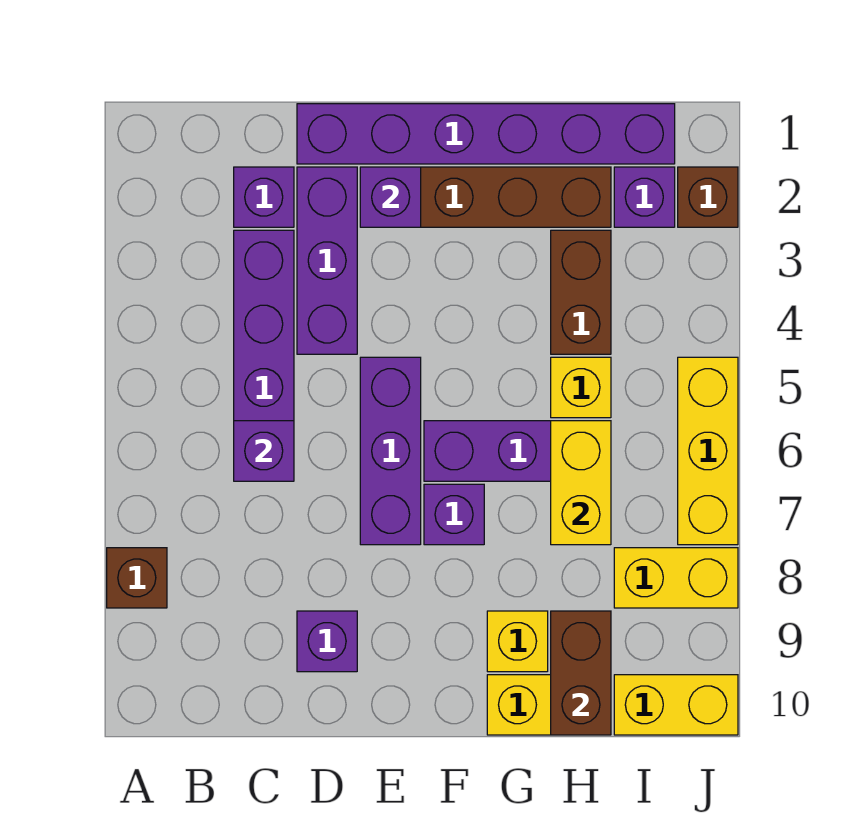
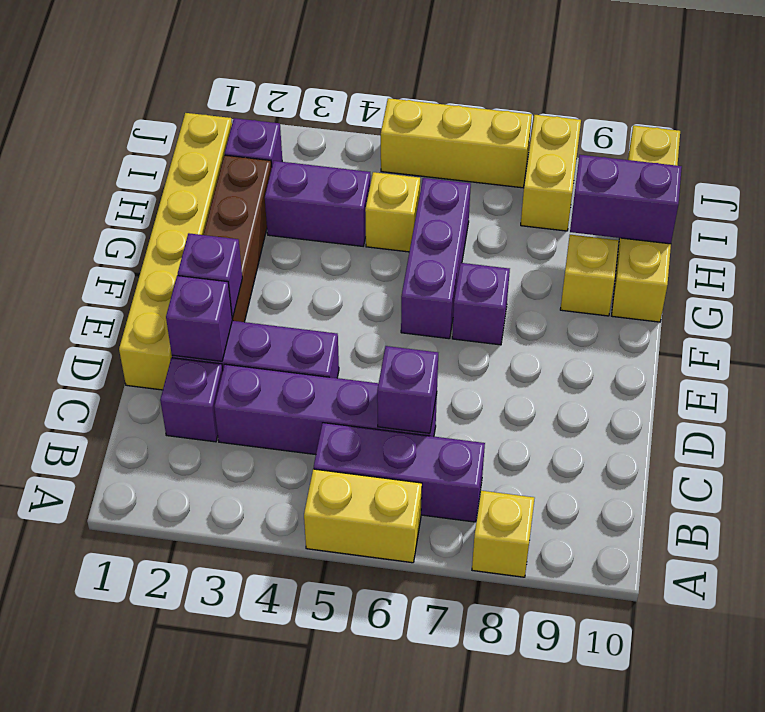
brown brick A8 level 1 -> yellow brick A8 level 1
purple brick D1:I1 level 1 -> yellow brick D1:I1 level 1
purple brick D9 level 1 -> purple brick D2 level 2
purple brick E5:E7 level 1 -> purple brick B5:B7 level 1
brown brick H3:H4 level 1 -> purple brick H3:H4 level 1
yellow brick H6:H7 level 2 -> yellow brick A5:A6 level 1
brown brick H9:H10 level 2 -> purple brick H9:H10 level 2
brown brick J2 level 1 -> none

